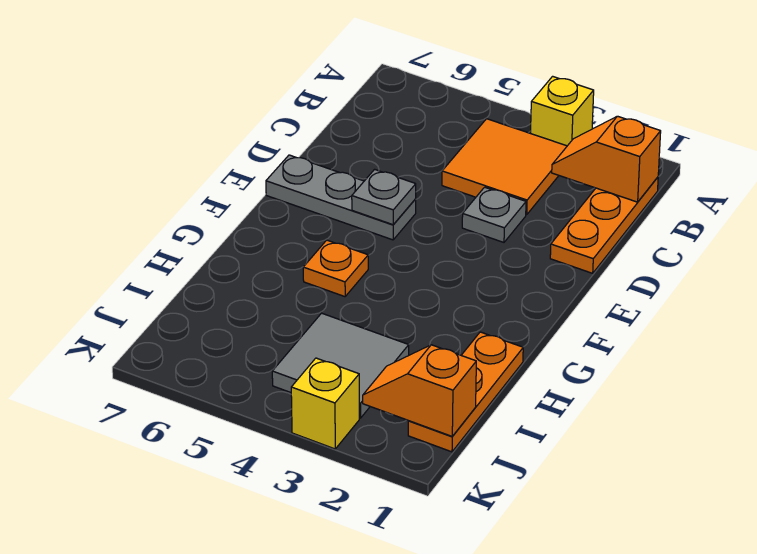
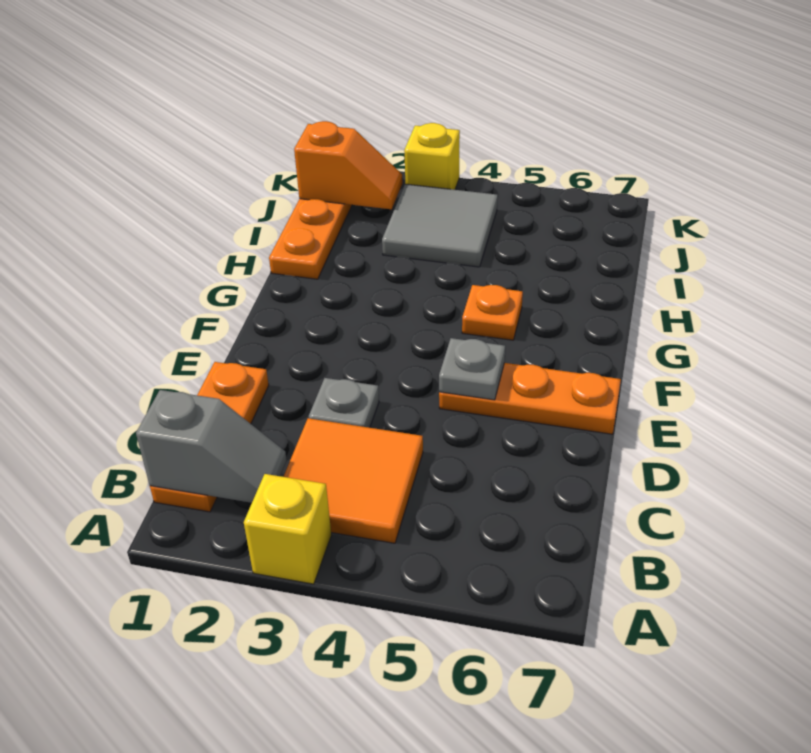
orange slope B1:B2 level 2 top 1 -> grey slope B1:B2 level 2 top 1
grey plate E5:E7 level 1 -> orange plate E5:E7 level 1

